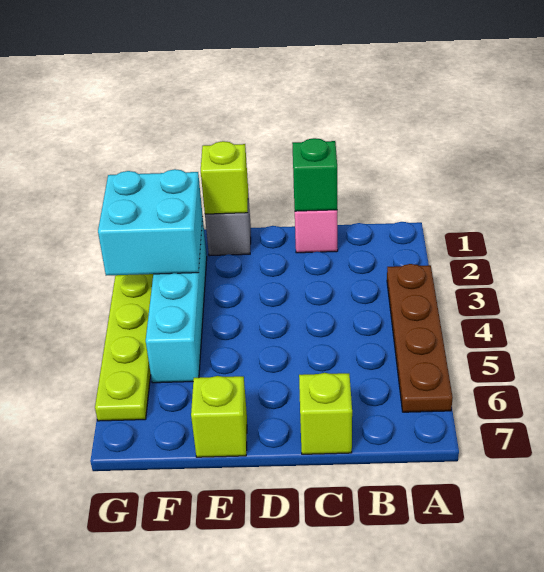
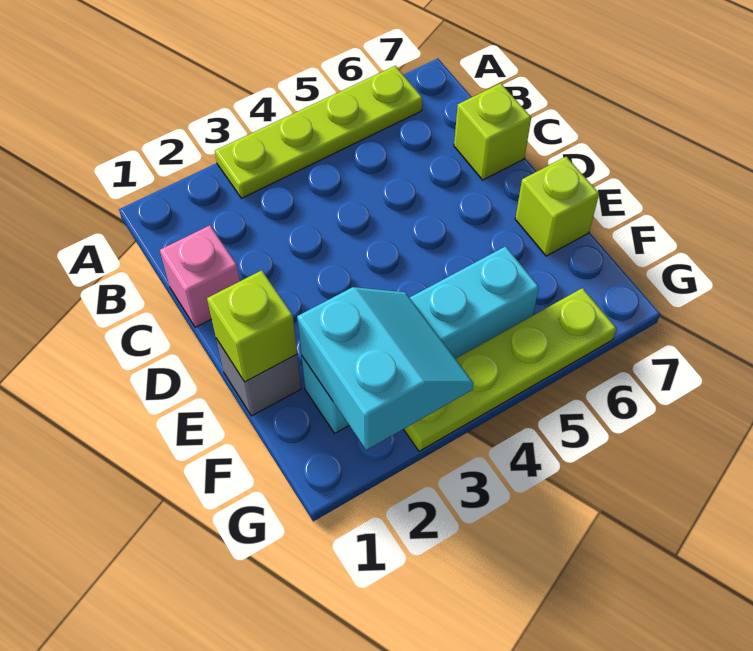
brown plate A3:A6 level 1 -> lime plate A3:A6 level 1
green brick C1 level 2 -> none
cyan brick F2:G3 level 2 -> cyan slope F2:G3 level 2 top 2

